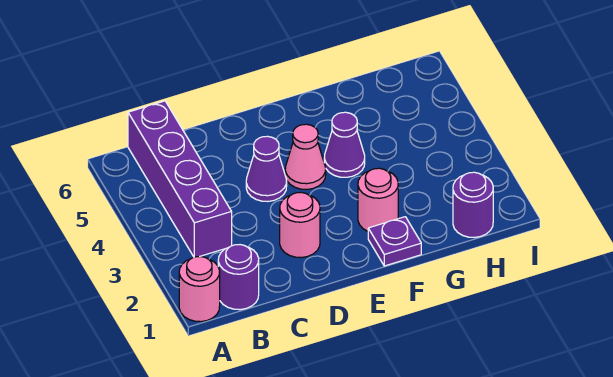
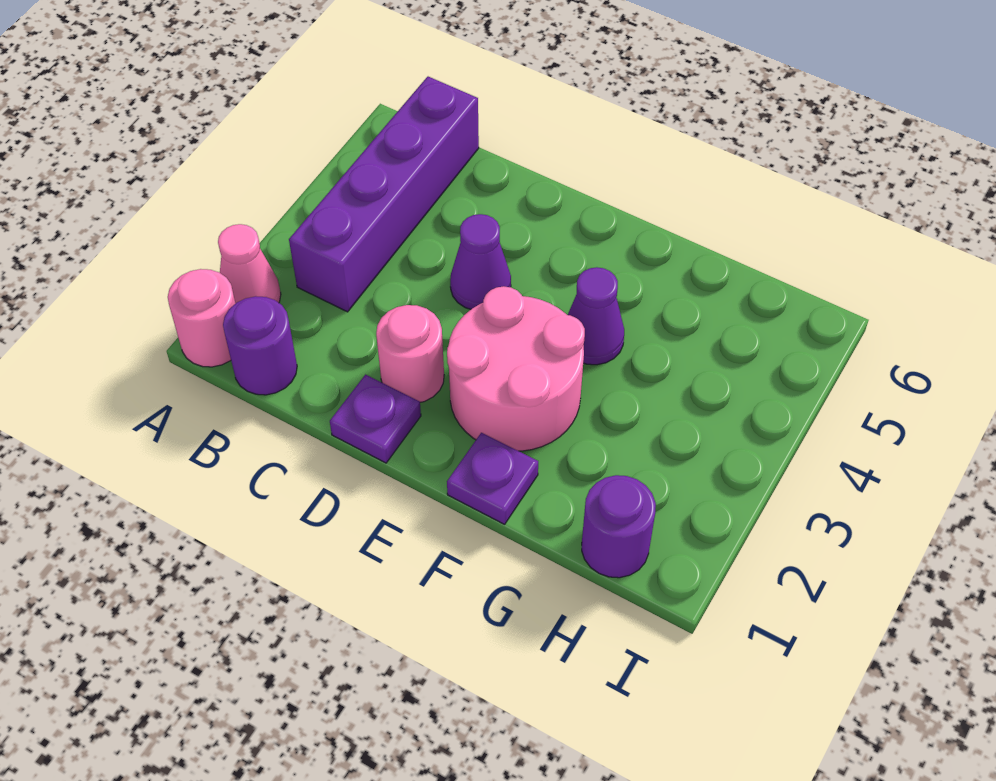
none -> purple plate D1 level 1
pink cone E4 level 1 -> pink cone A2 level 1
pink round brick F2 level 1 -> pink round brick E2:F3 level 1

